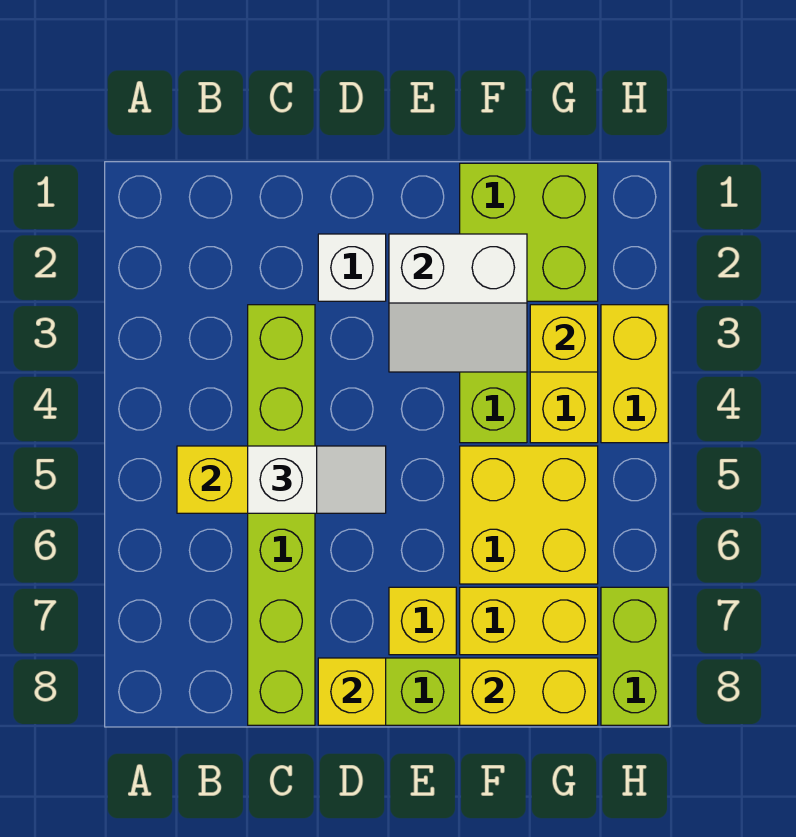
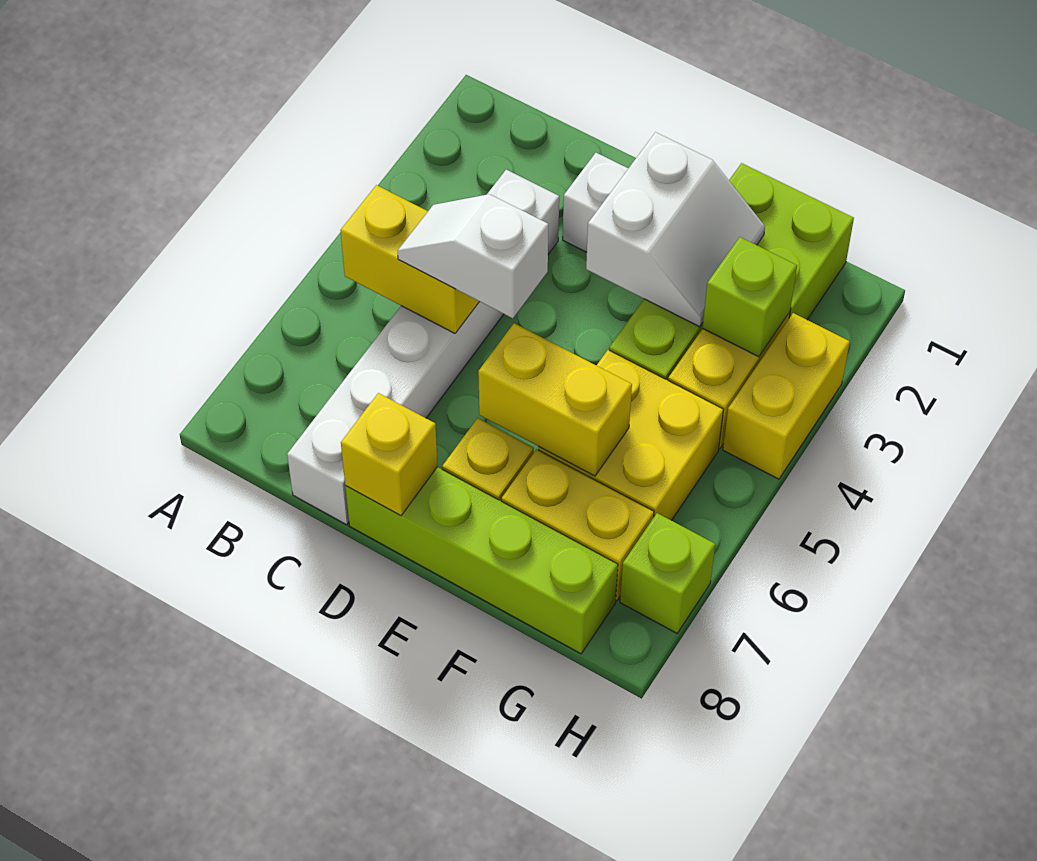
lime brick C3:C8 level 1 -> white brick C3:C8 level 1
white slope C5:D5 level 3 top C -> white slope C5:D5 level 3 top D
white slope E2:F3 level 2 top 2 -> white slope E2:F3 level 2 top E
yellow brick F8:G8 level 2 -> yellow brick E6:F6 level 2
yellow brick G3 level 2 -> lime brick G3 level 2
lime brick H7:H8 level 1 -> lime brick H7 level 1

